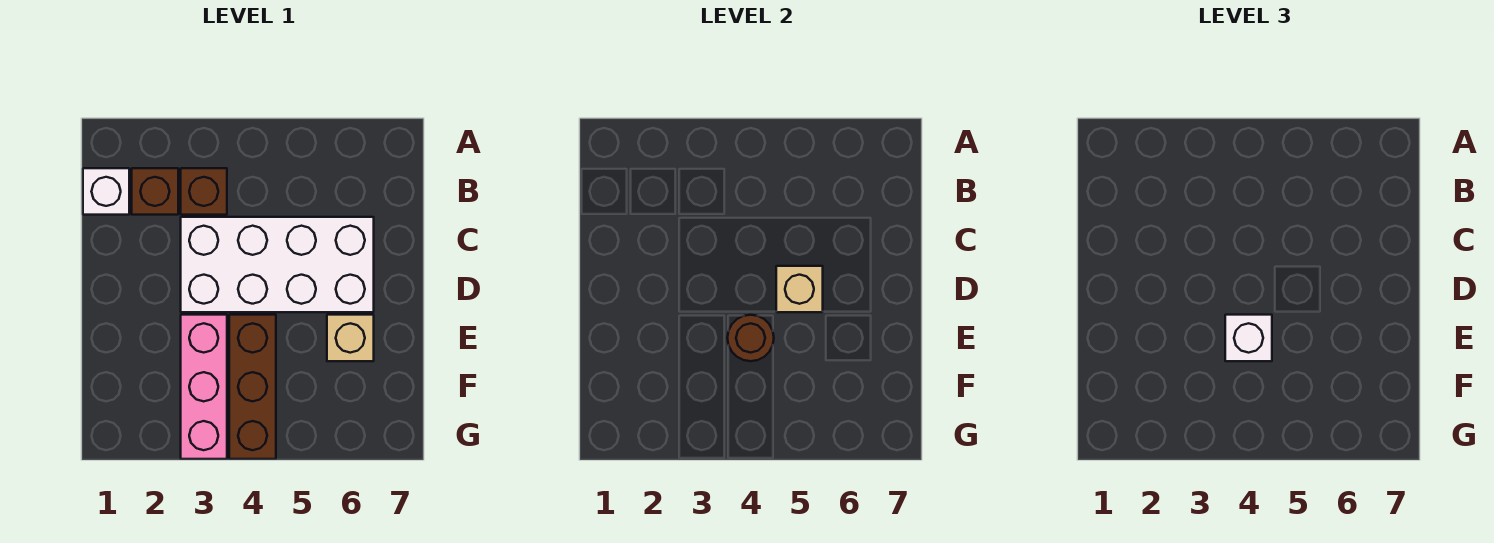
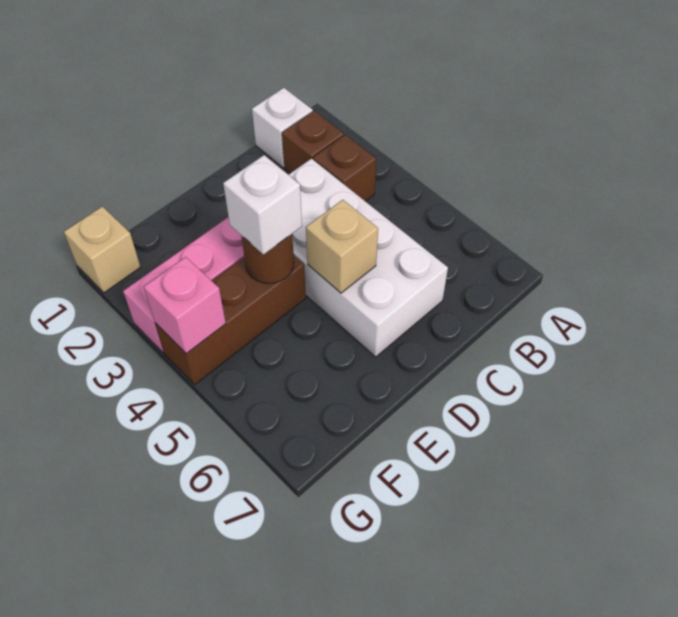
tan brick E6 level 1 -> tan brick G1 level 1
none -> pink brick G4 level 2

